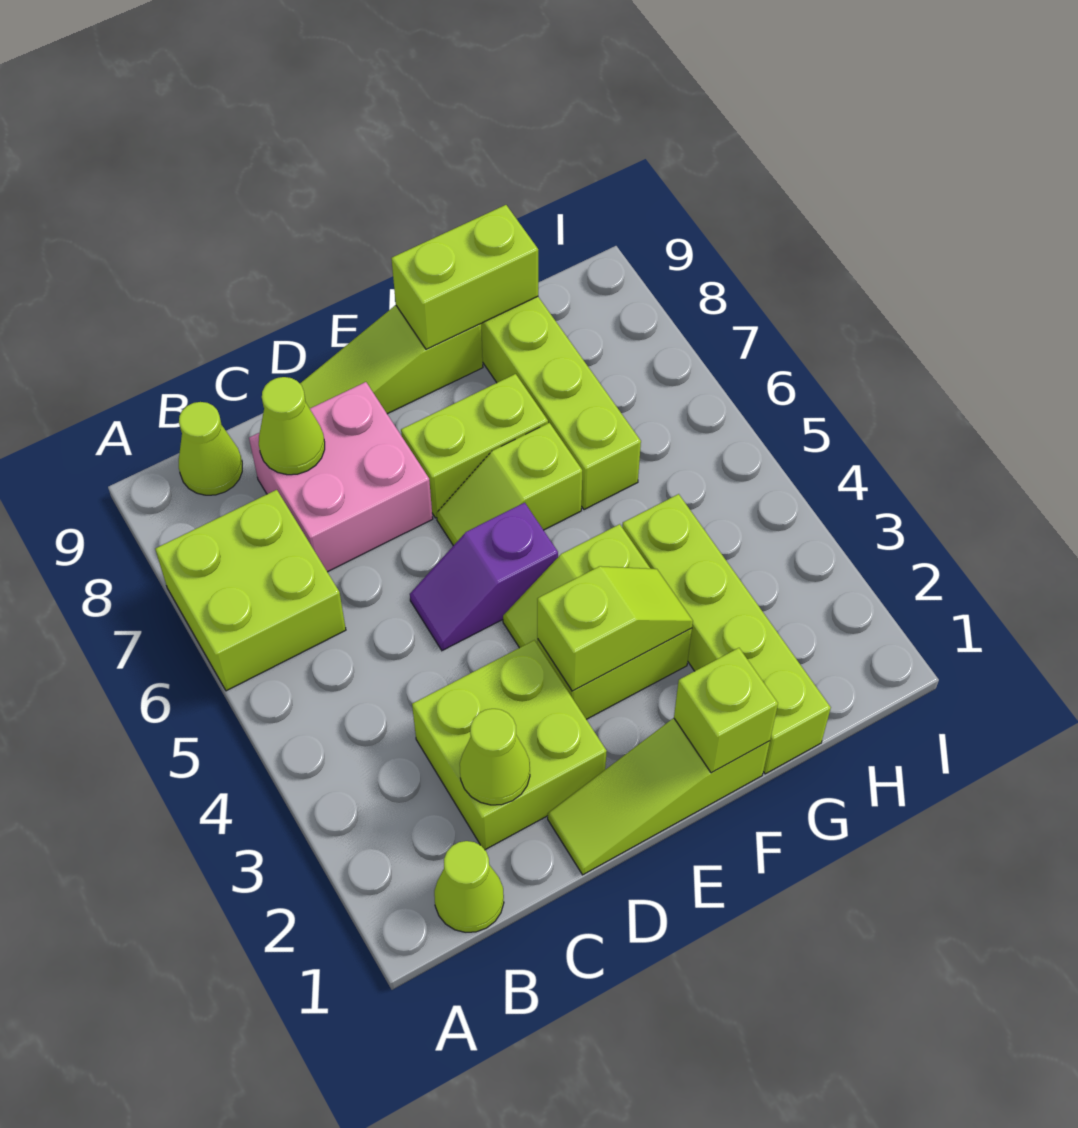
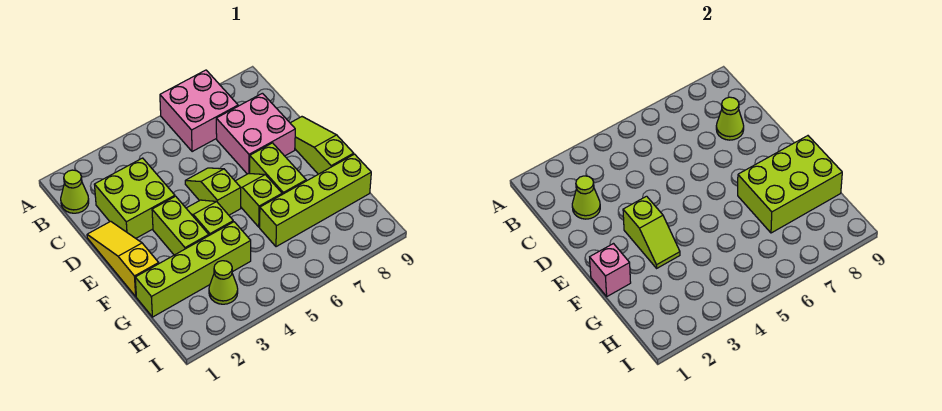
lime brick A6:B7 level 1 -> pink brick A6:B7 level 1
lime cone B9 level 1 -> lime cone H3 level 1
lime slope D1:F1 level 1 top F -> yellow slope D1:F1 level 1 top F
purple slope D5:E5 level 1 top E -> lime slope D5:E5 level 1 top E
lime brick F1 level 2 -> pink brick F1 level 2
lime brick F9:G9 level 2 -> lime brick F7:G9 level 2

